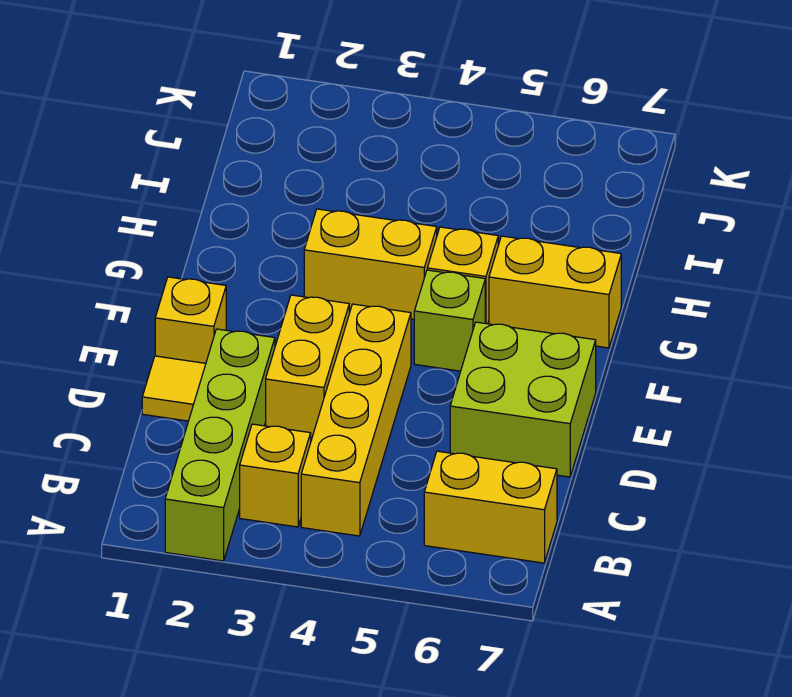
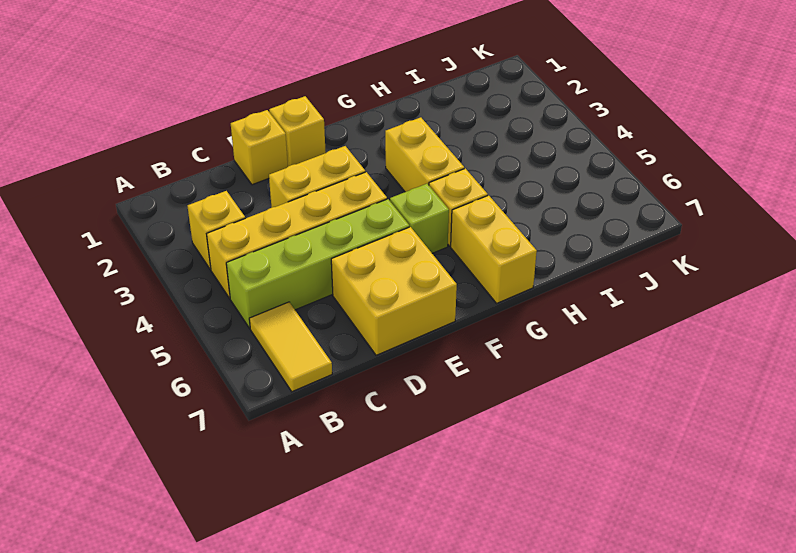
lime brick A2:D2 level 1 -> lime brick B5:E5 level 1
yellow brick B6:B7 level 1 -> yellow tile B6:B7 level 1
yellow tile D1 level 1 -> yellow brick D1 level 1
lime brick D6:E7 level 1 -> yellow brick D6:E7 level 1

